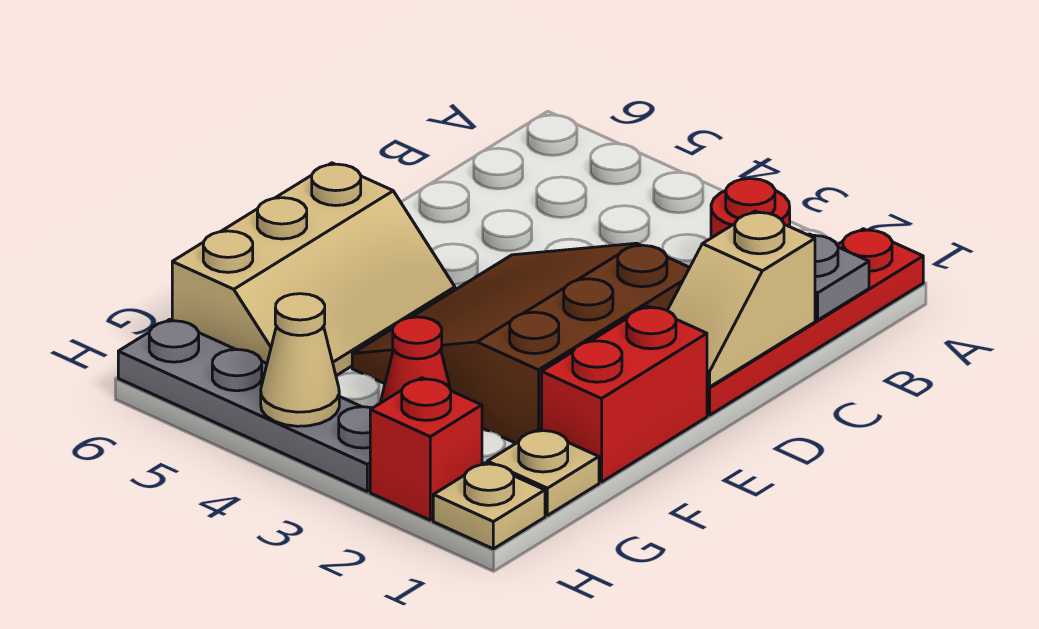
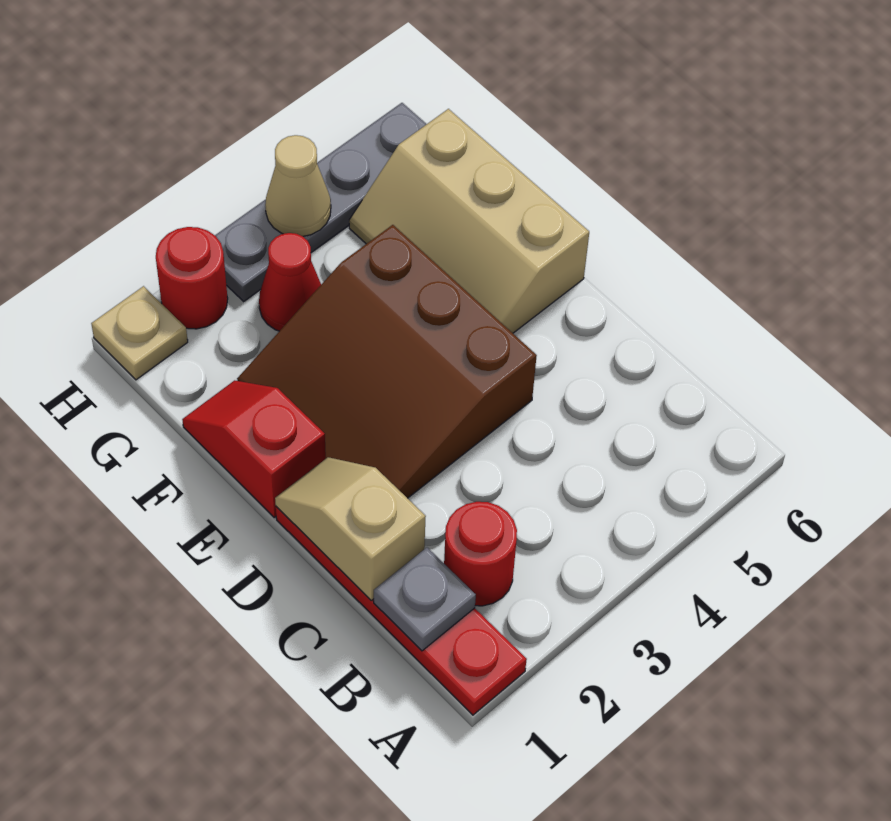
brown slope D2:F4 level 1 top 2 -> brown slope D2:F4 level 1 top 4
red brick E1:F1 level 1 -> red slope E1:F1 level 1 top E
tan plate G1 level 1 -> none
red brick H2 level 1 -> red round brick H2 level 1

